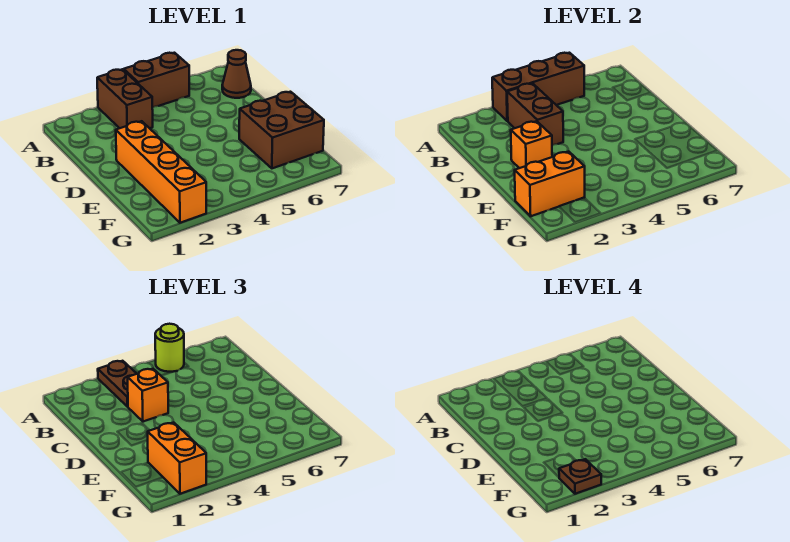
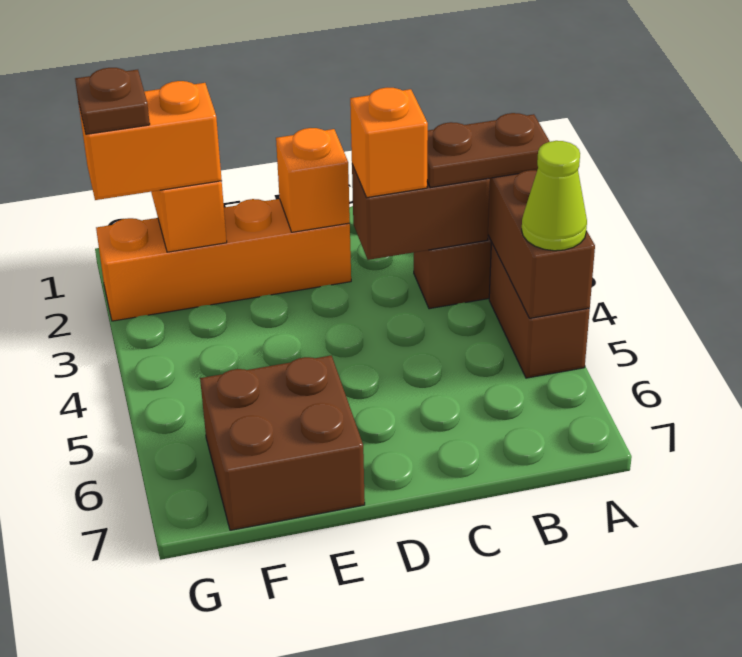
lime round brick A5 level 3 -> lime cone A5 level 3
brown cone B7 level 1 -> none

